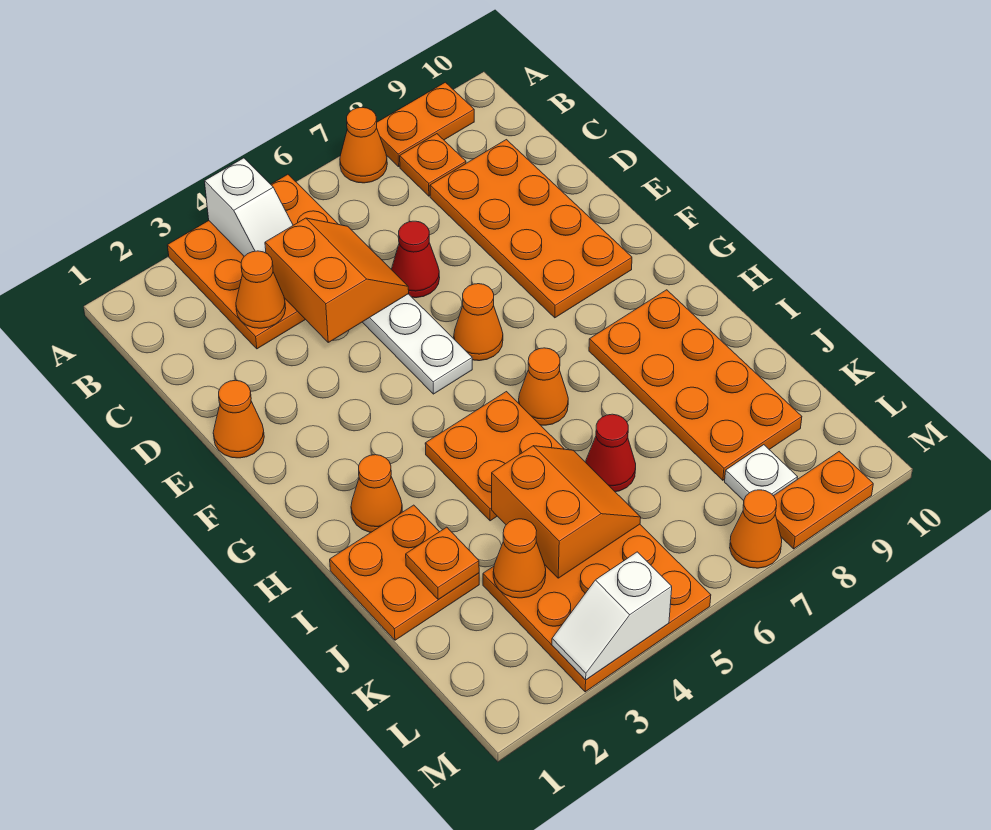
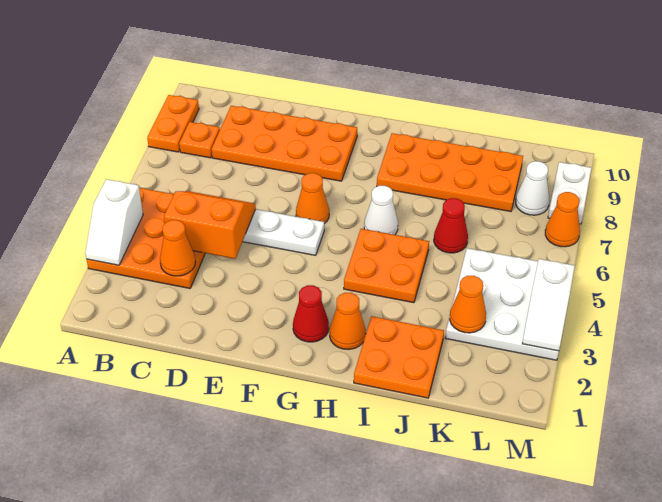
white slope A4:B4 level 2 top A -> white slope A3:A4 level 2 top 4
orange cone A7 level 1 -> none
red cone D6 level 1 -> red cone G2 level 1
orange cone E1 level 1 -> none
orange cone H6 level 1 -> white cone H6 level 1
orange plate J2 level 2 -> none
orange slope J4:K5 level 2 top 4 -> none
orange plate K3:M5 level 1 -> white plate K3:M5 level 1
white plate L8 level 1 -> white cone L8 level 1
orange plate M8:M9 level 1 -> white plate M8:M9 level 1

